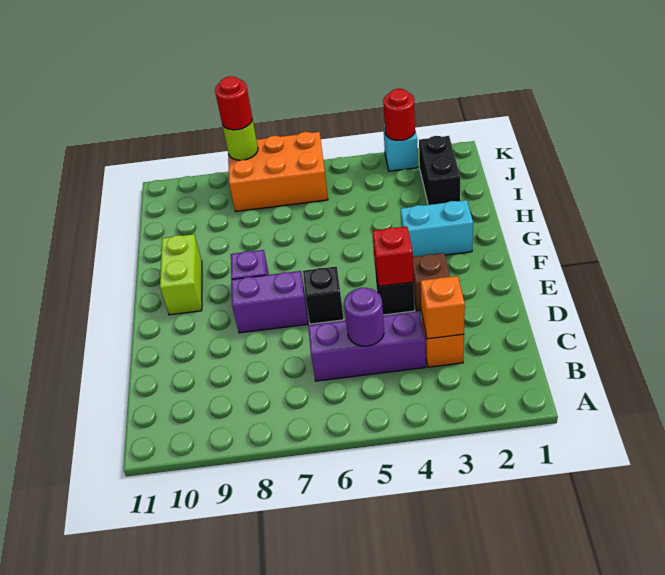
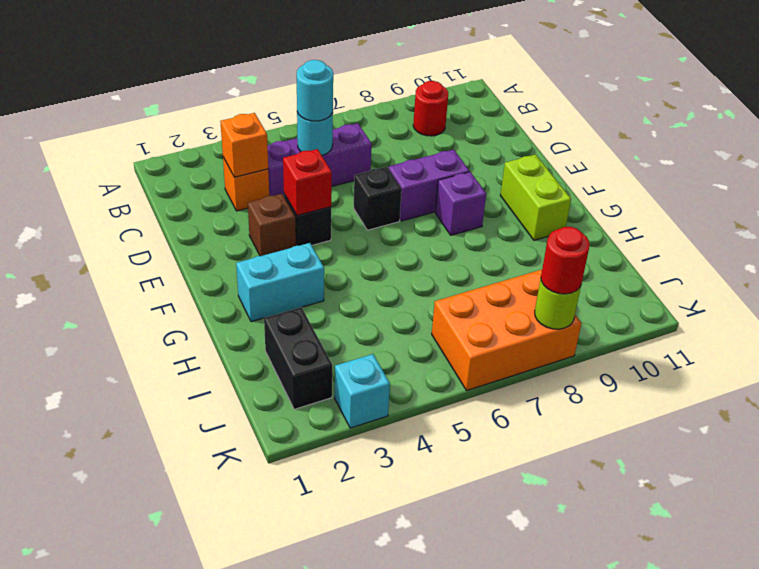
purple round brick C5 level 2 -> cyan round brick C5 level 2
none -> cyan round brick C5 level 3
red round brick K3 level 2 -> red round brick B9 level 1

